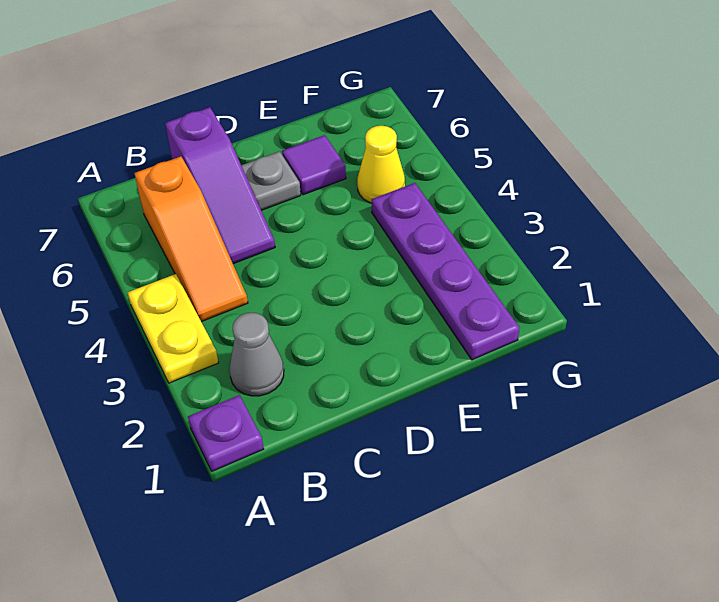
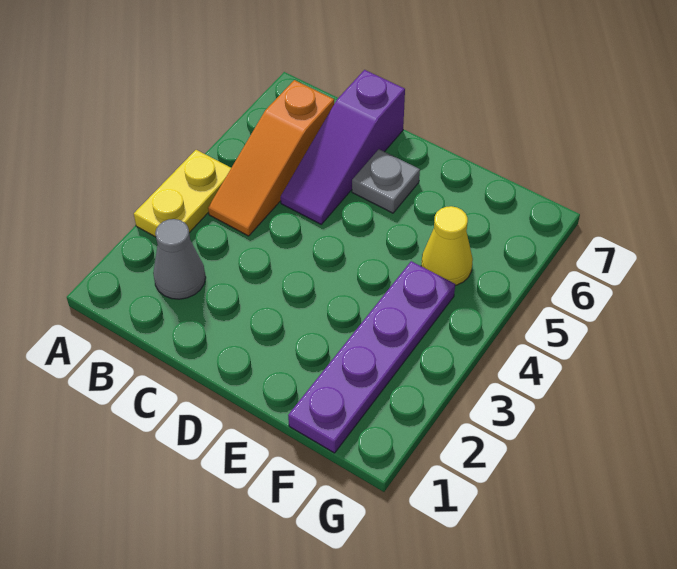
purple plate A1 level 1 -> none
purple tile E6 level 1 -> none

